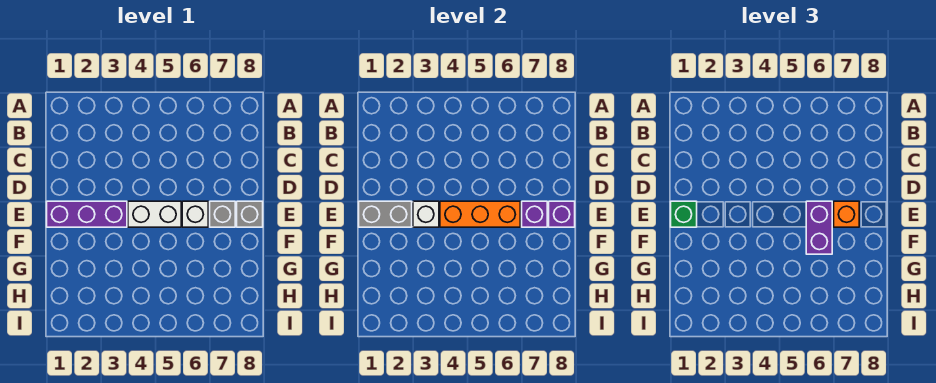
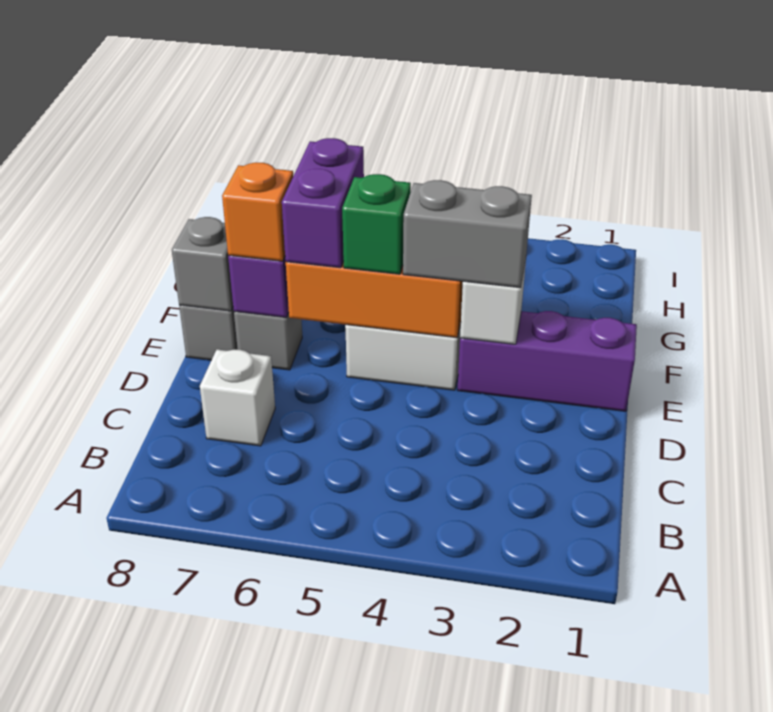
grey brick E1:E2 level 2 -> grey brick E3:E4 level 3
green brick E1 level 3 -> green brick E5 level 3
white brick E6 level 1 -> white brick C7 level 1
purple brick E8 level 2 -> grey brick E8 level 2

